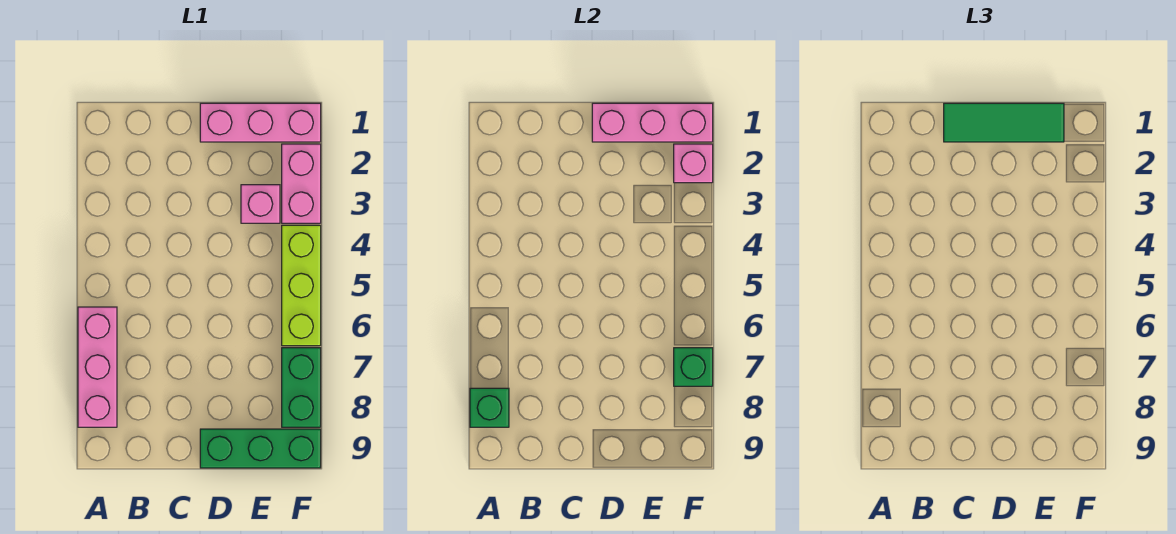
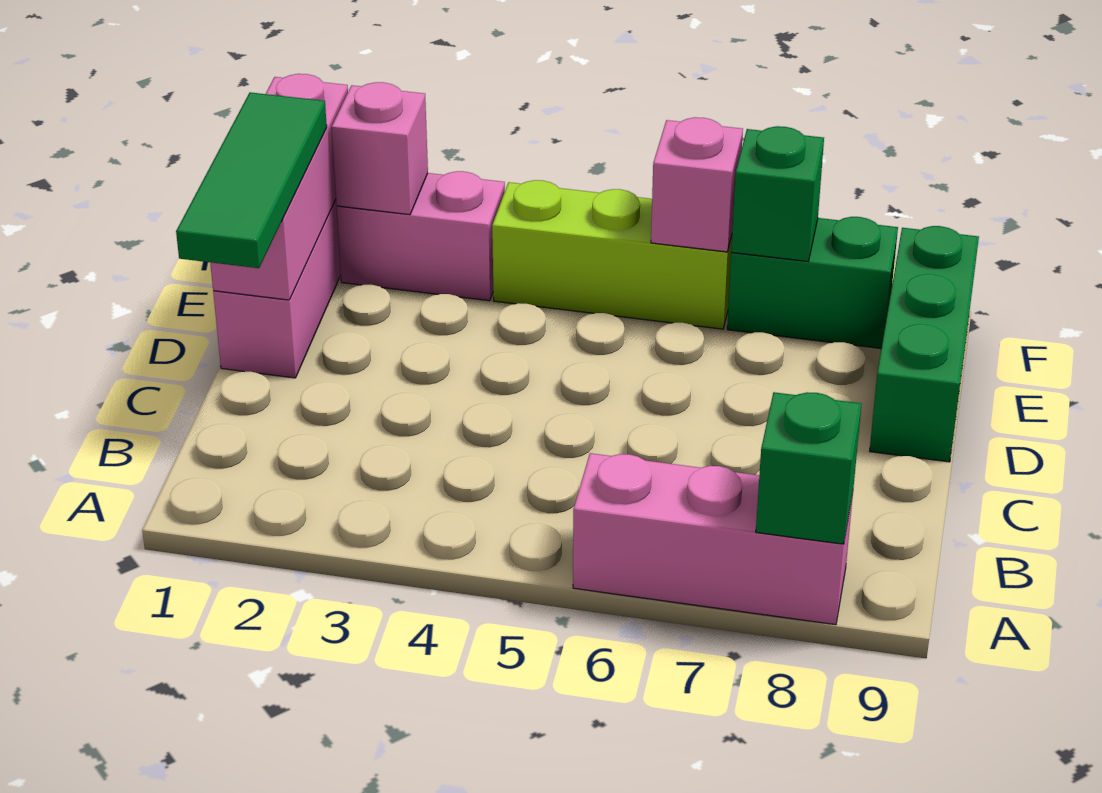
pink brick E3 level 1 -> pink brick F6 level 2

